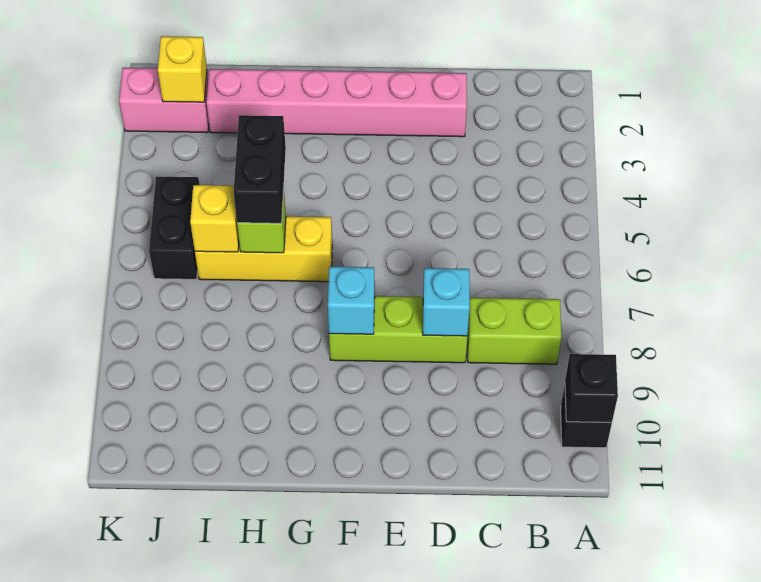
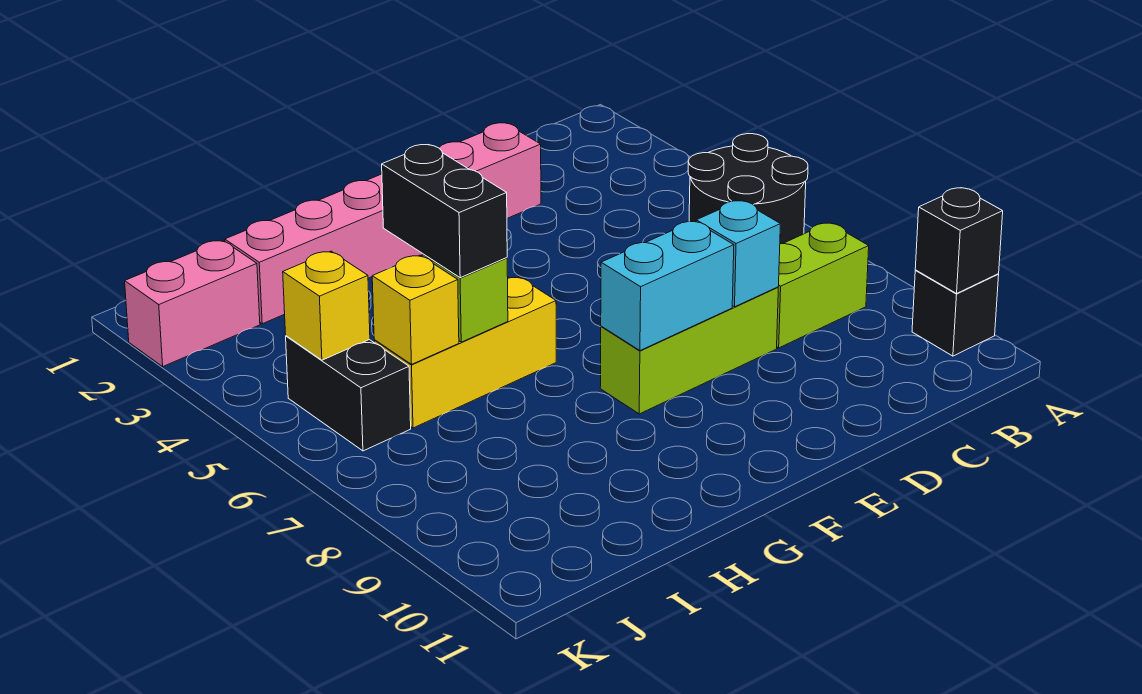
none -> black round brick A5:B6 level 1
cyan brick F8 level 2 -> cyan brick E8:F8 level 2
yellow brick J2 level 2 -> yellow brick J5 level 2

